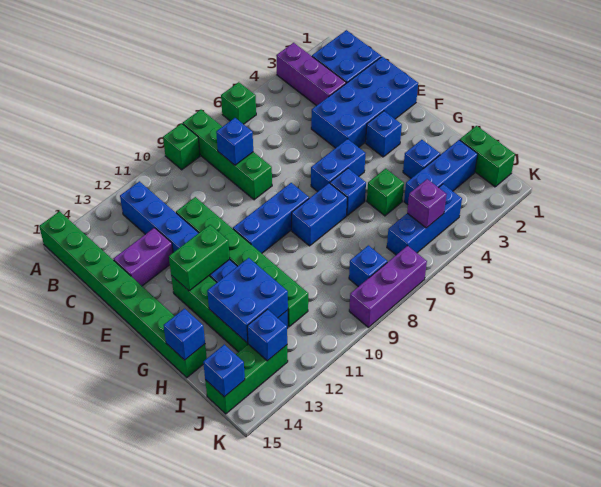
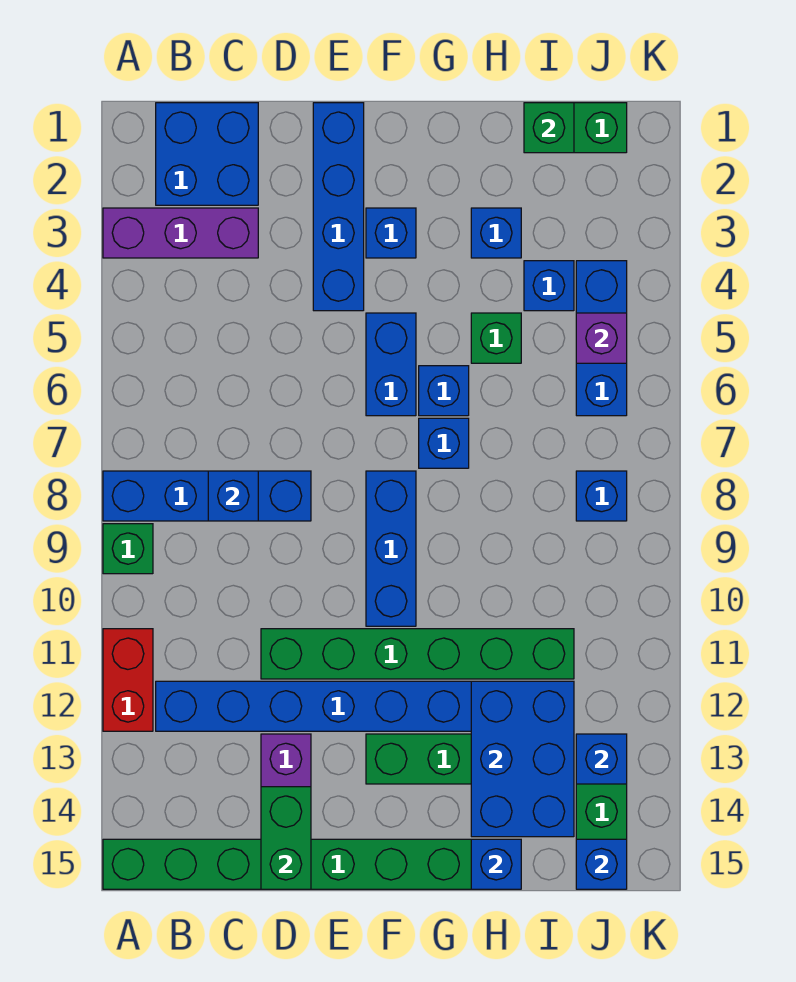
green brick A6 level 1 -> green brick I1 level 2
green brick A8:D8 level 1 -> blue brick A8:D8 level 1
none -> red brick A11:A12 level 1
blue brick D1:E4 level 1 -> blue brick E1:E4 level 1
green brick F12:F13 level 2 -> green brick D14:D15 level 2
blue brick G7:G8 level 1 -> blue brick G7 level 1
blue brick H12:I13 level 2 -> blue brick H12:I14 level 2
blue brick I2:I4 level 1 -> blue brick I4 level 1
purple brick K7:K9 level 1 -> none

